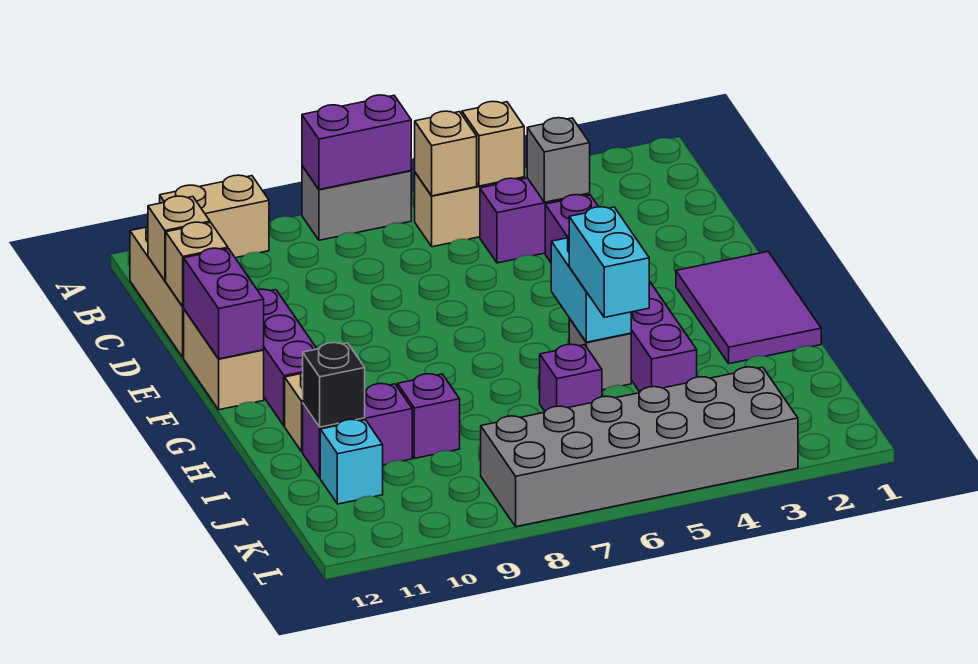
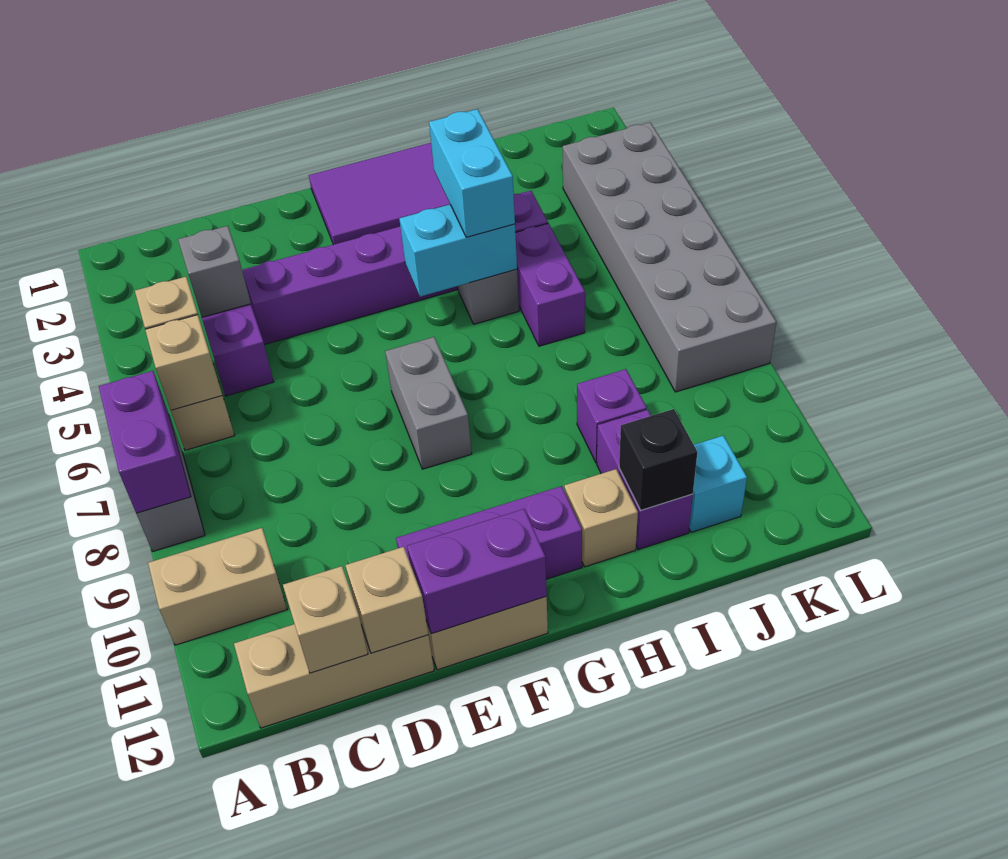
tan brick A10:A11 level 1 -> tan brick A10:B10 level 1
none -> grey brick F7:F8 level 1
cyan brick H5:I5 level 3 -> cyan brick H4:H5 level 3
purple brick I6 level 1 -> purple brick I5:I6 level 1

